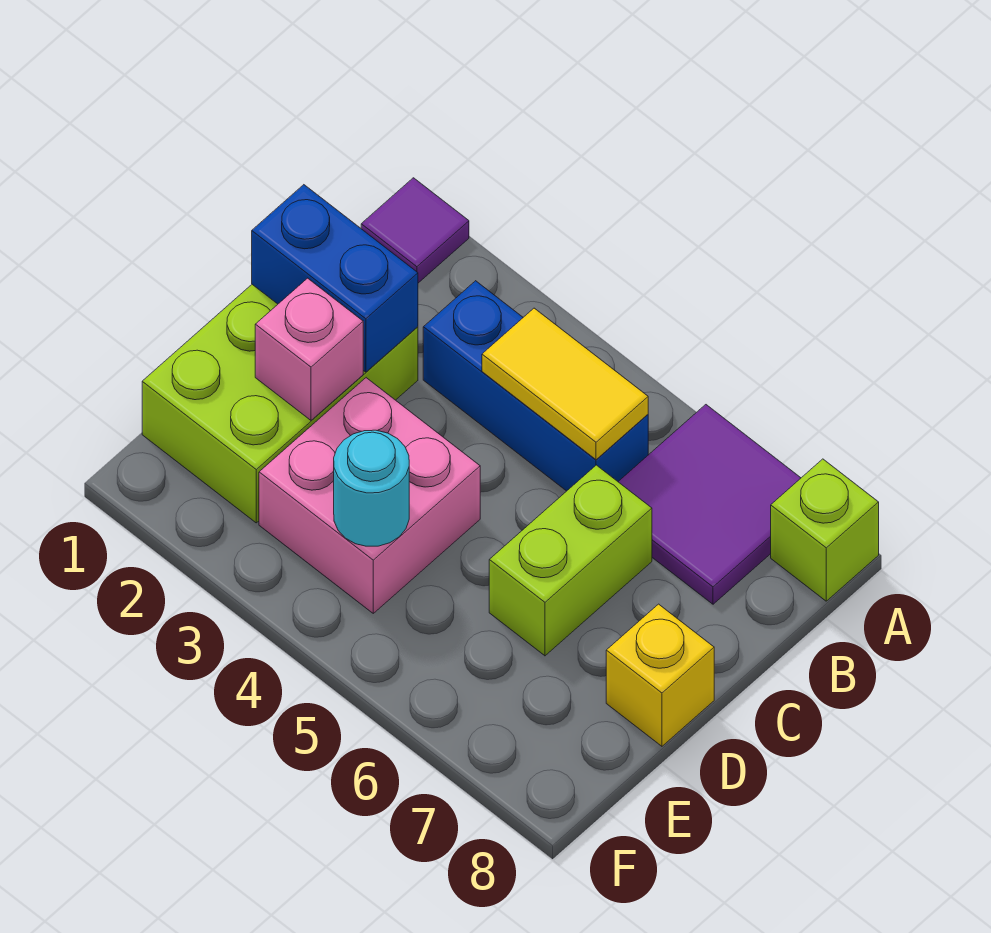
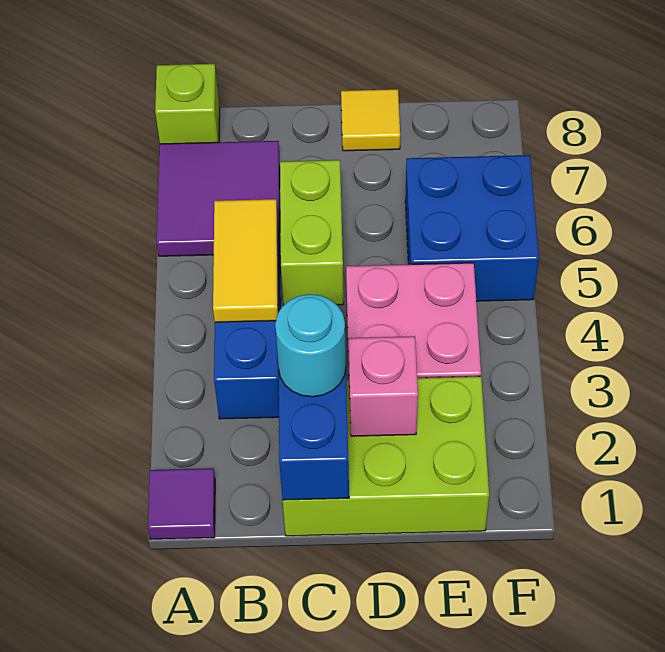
lime brick C6:D6 level 1 -> lime brick C5:C6 level 1
yellow brick D8 level 1 -> yellow tile D8 level 1
cyan round brick E4 level 2 -> cyan round brick C2 level 3
none -> blue brick E5:F6 level 1

